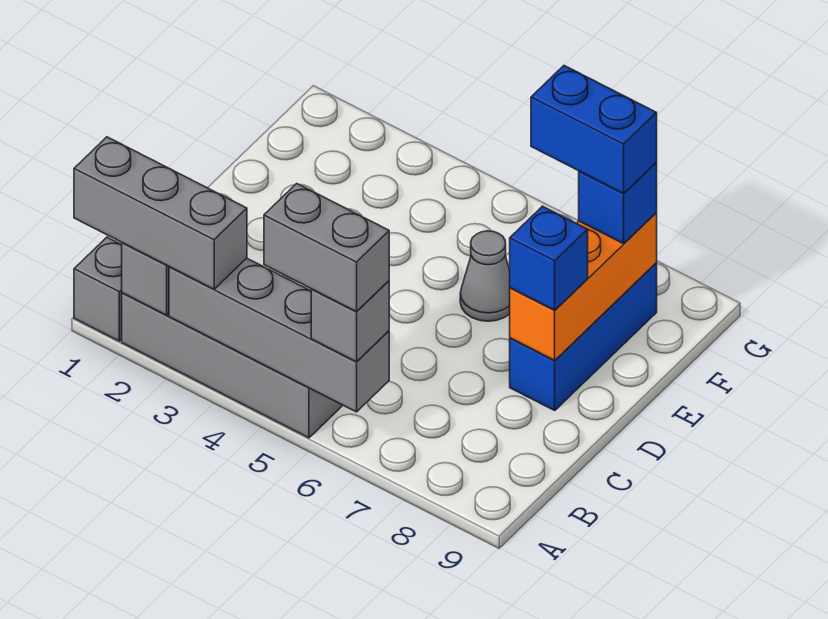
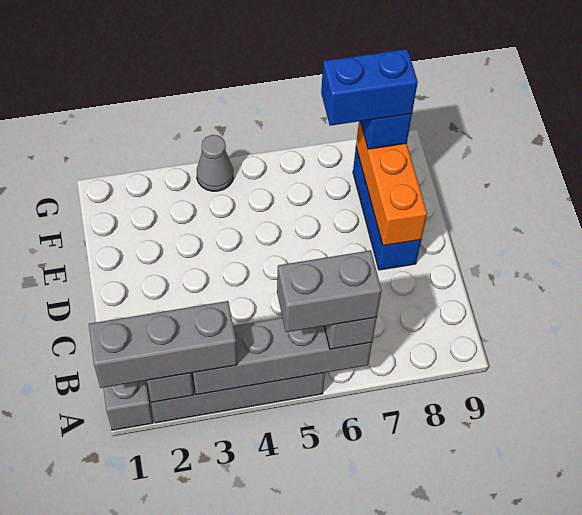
blue brick D8 level 3 -> none
grey cone E6 level 1 -> grey cone G4 level 1

